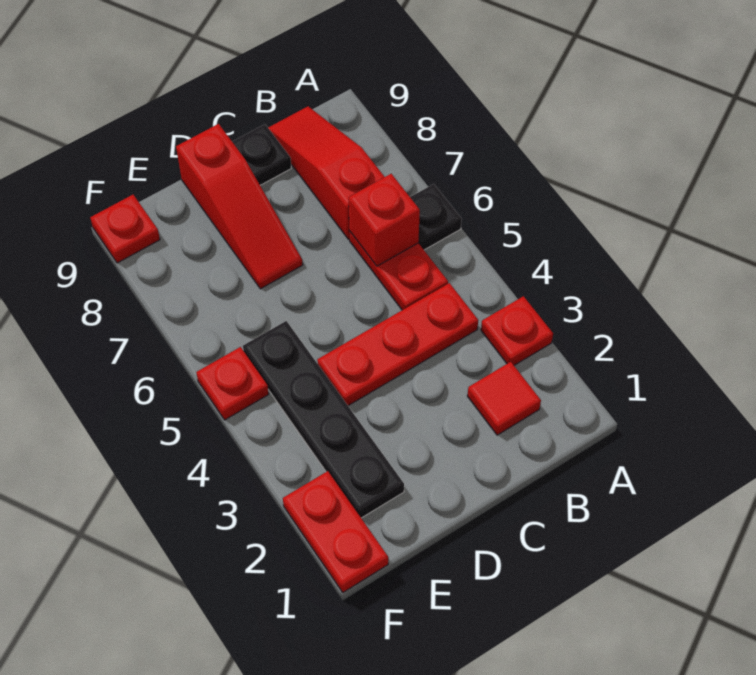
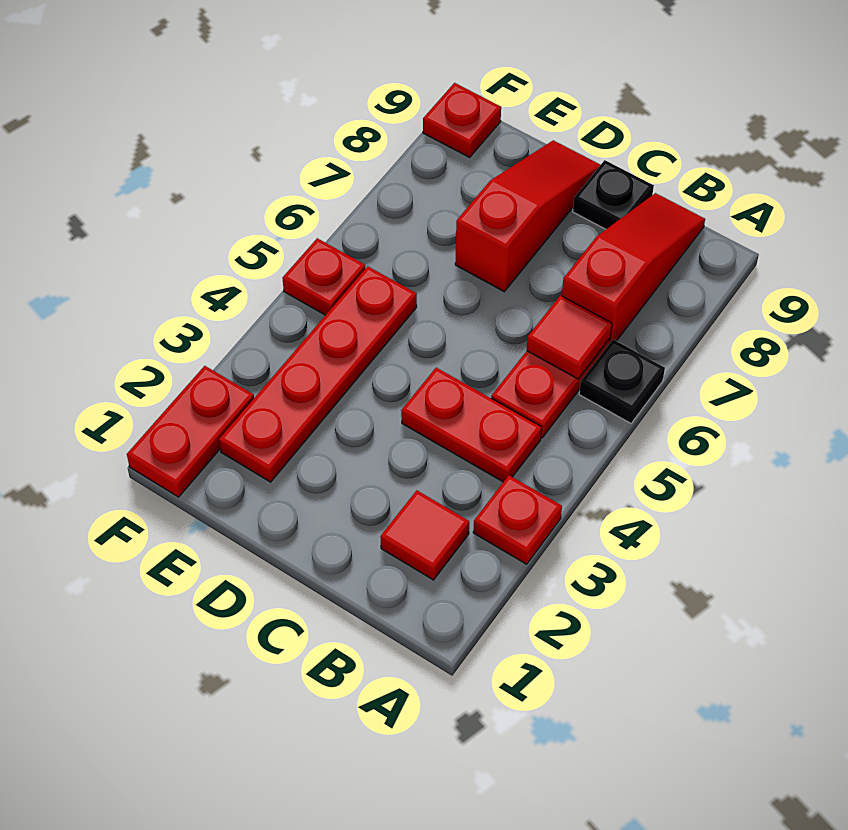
red plate B4:D4 level 1 -> red plate B4:C4 level 1
red brick B6 level 2 -> red tile B6 level 2
red slope D7:D9 level 1 top 9 -> red slope D7:D9 level 1 top 7
black plate E2:E5 level 1 -> red plate E2:E5 level 1

